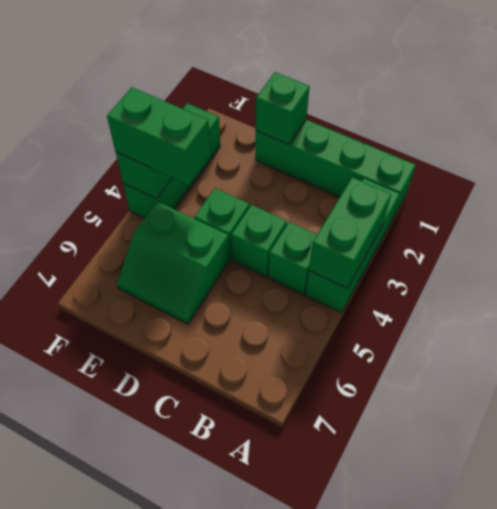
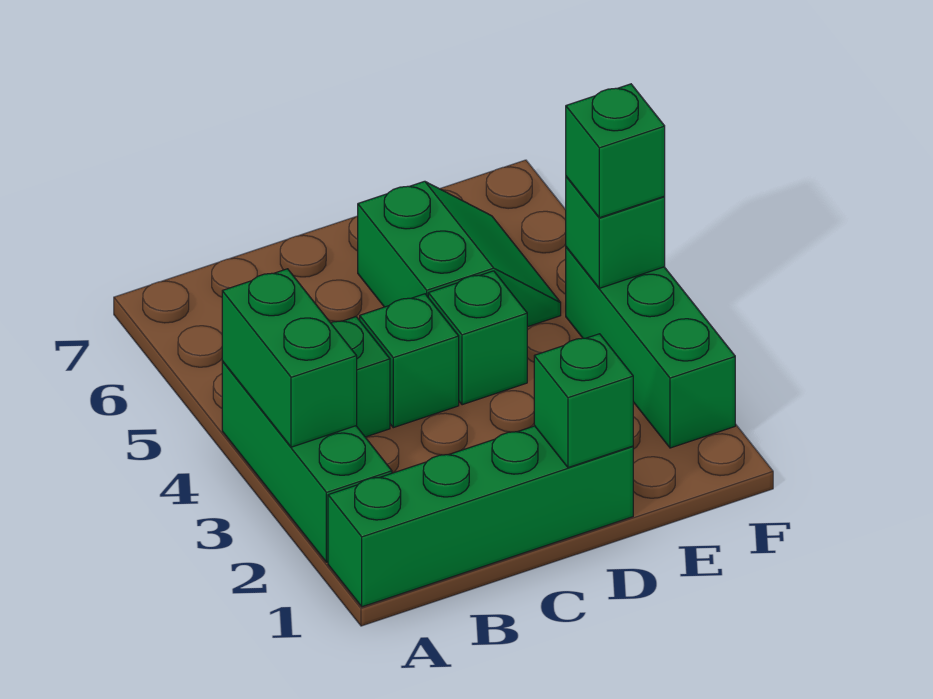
green slope D5:E6 level 1 top 5 -> green slope D5:E6 level 1 top D
green brick E4:F4 level 3 -> green brick F4 level 3

